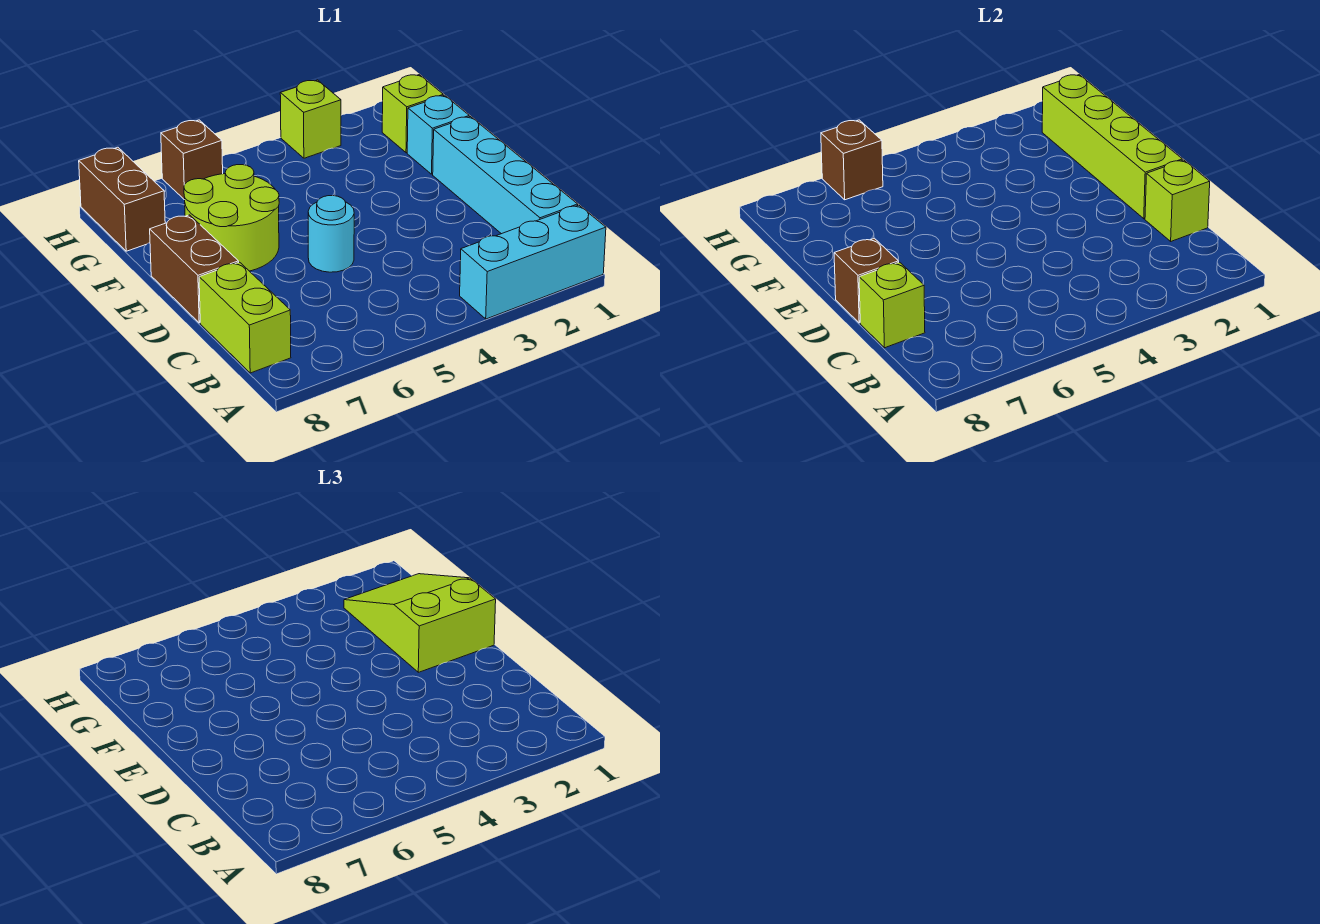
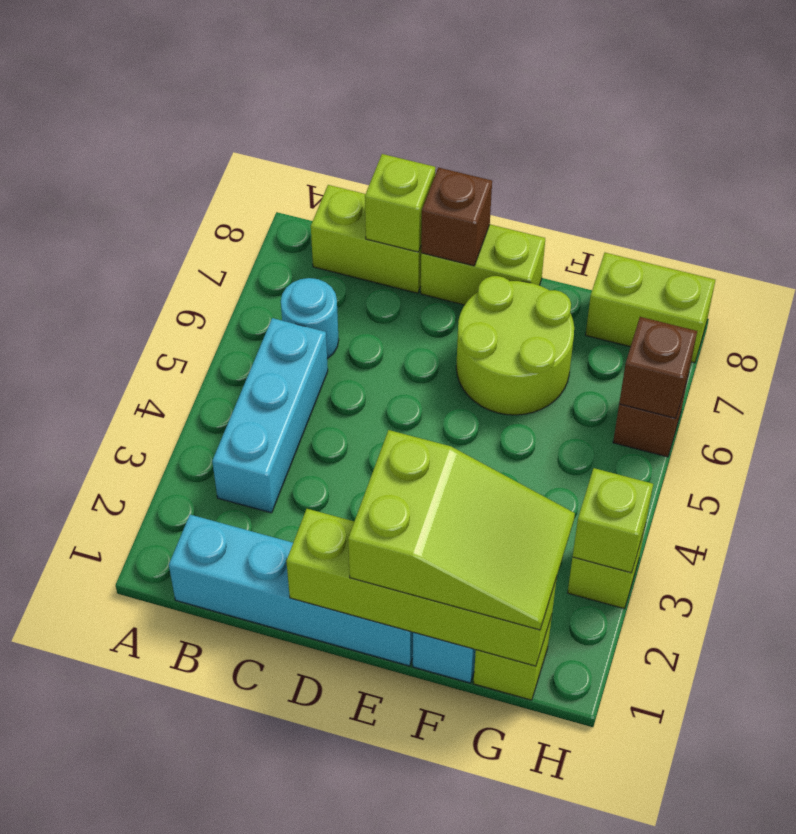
cyan brick A1:A3 level 1 -> cyan brick B3:B5 level 1
lime brick C1 level 2 -> lime brick H3 level 2
cyan round brick D5 level 1 -> cyan round brick B6 level 1
brown brick D8:E8 level 1 -> lime brick D8:E8 level 1
brown brick G8:H8 level 1 -> lime brick G8:H8 level 1

